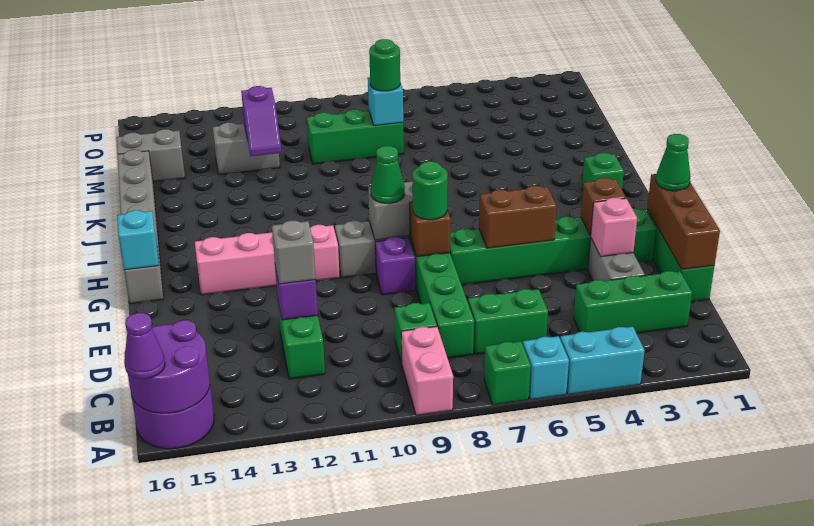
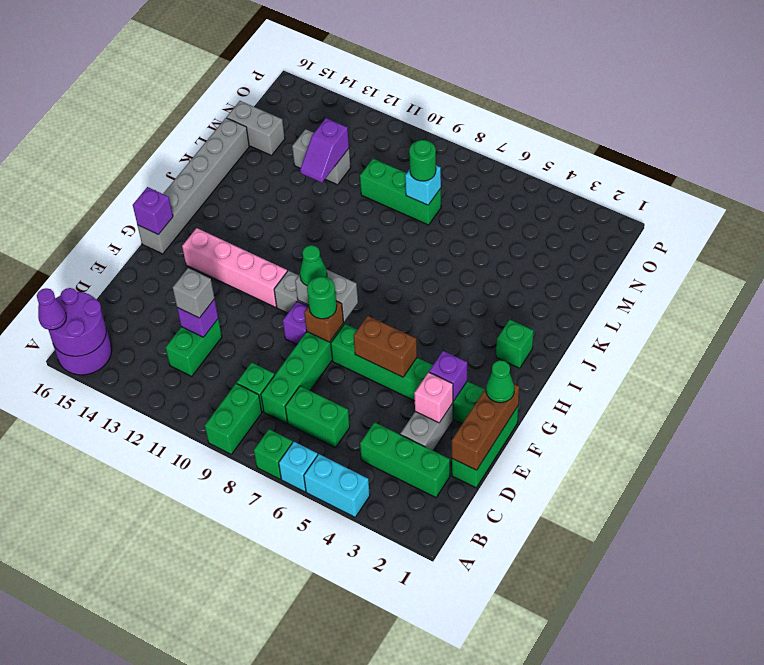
pink brick A9:B9 level 1 -> green brick A9:B9 level 1
brown brick F3 level 2 -> purple brick F3 level 2
cyan brick G16 level 2 -> purple brick G16 level 2

